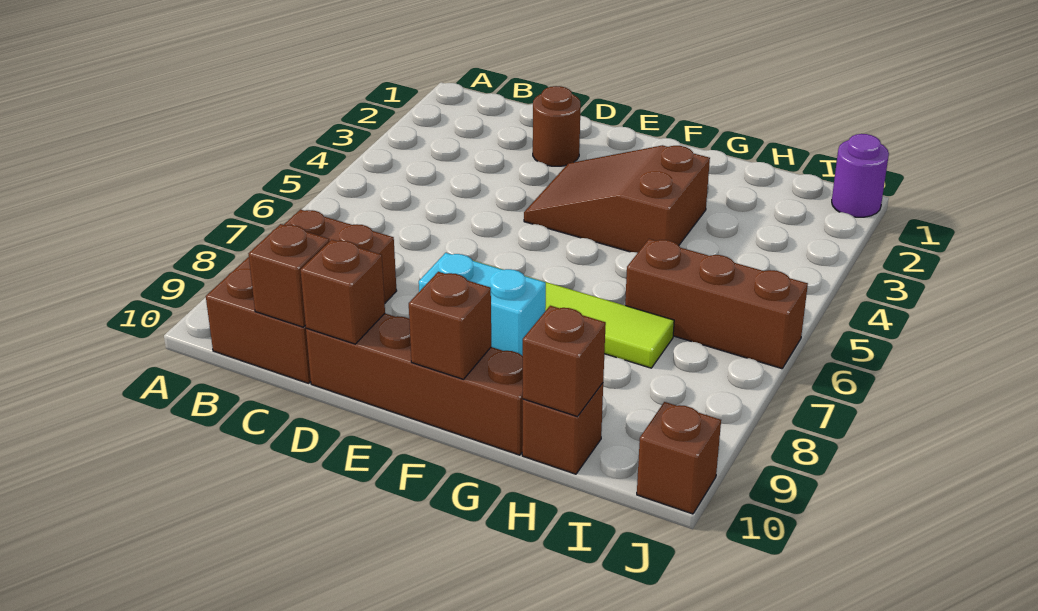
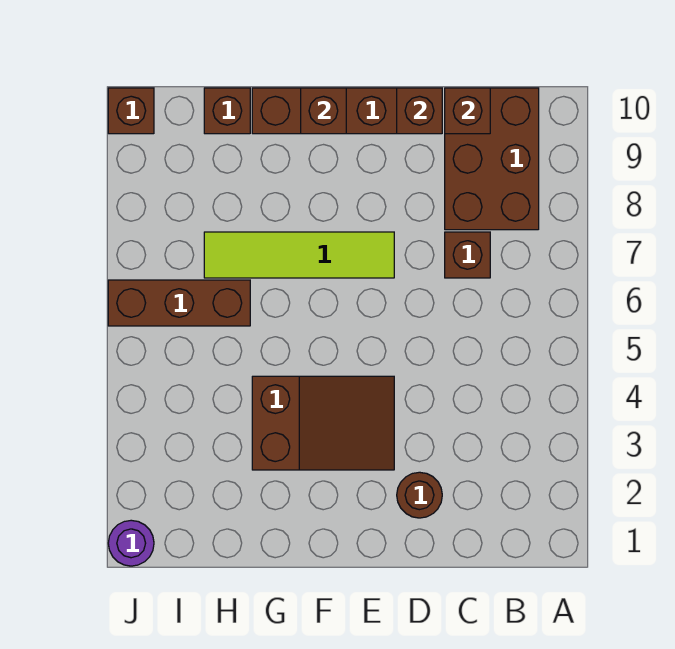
cyan brick E8:F8 level 1 -> none
brown brick H10 level 2 -> brown brick C7 level 1

